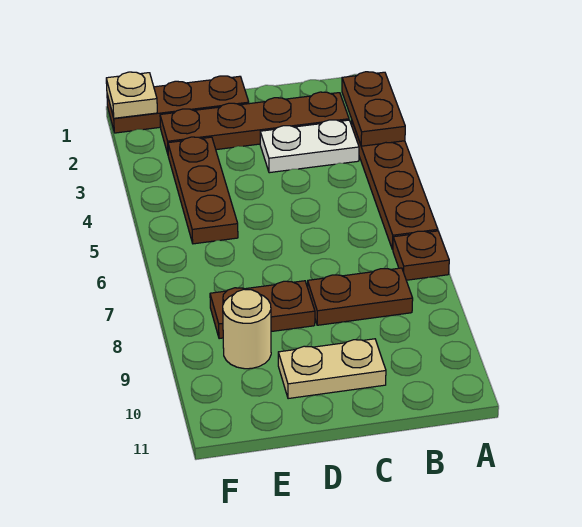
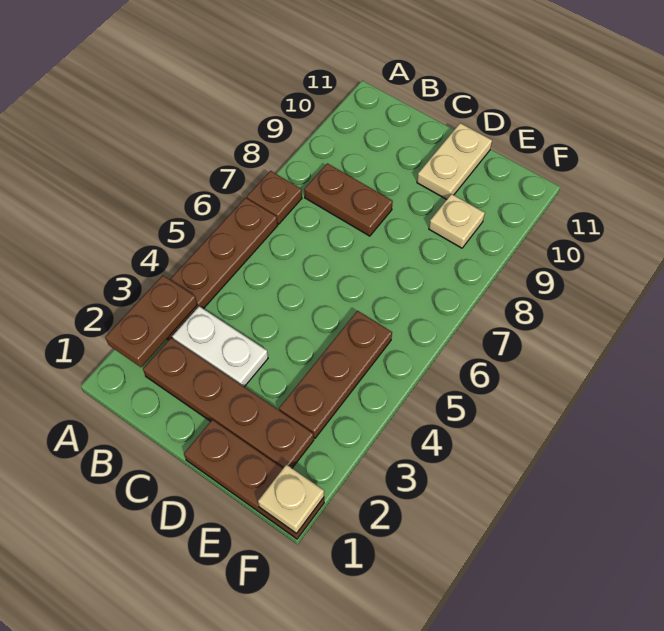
tan plate C10:D10 level 1 -> tan plate D10:D11 level 1
brown plate D8:E8 level 1 -> none
tan round brick E9 level 1 -> tan plate E9 level 1

